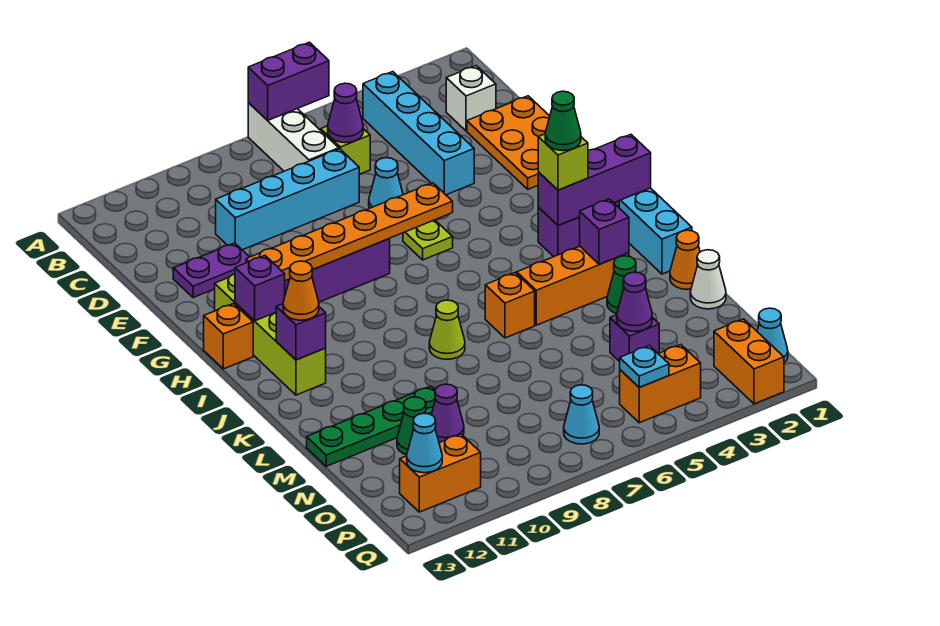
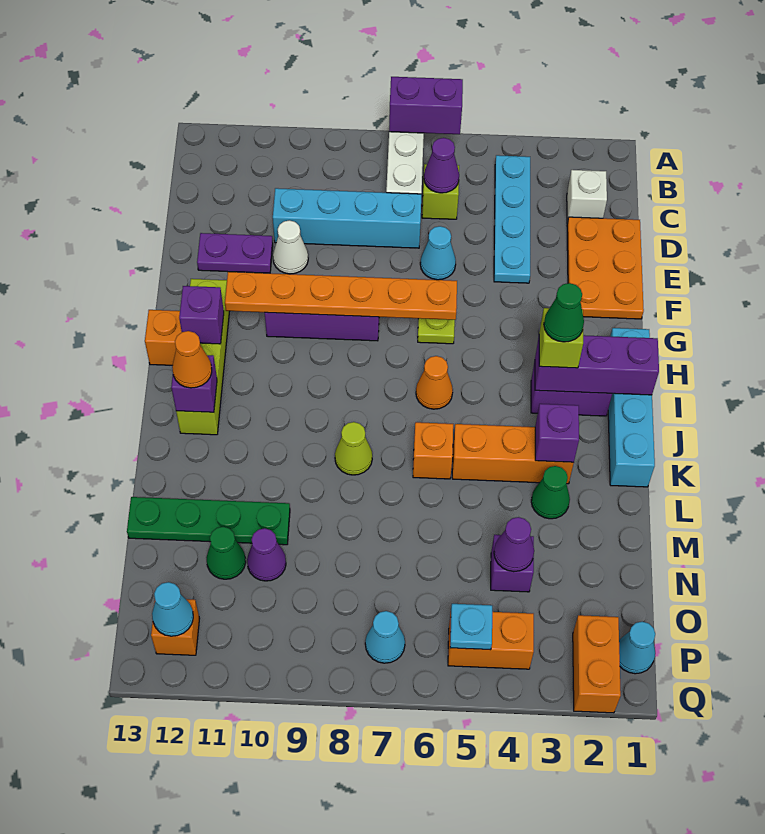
cyan brick B4:E4 level 1 -> cyan plate B4:E4 level 1
orange cone L1 level 1 -> orange cone I6 level 1
white cone M1 level 1 -> white cone E10 level 1
orange brick P11:P12 level 1 -> orange brick P12 level 1

